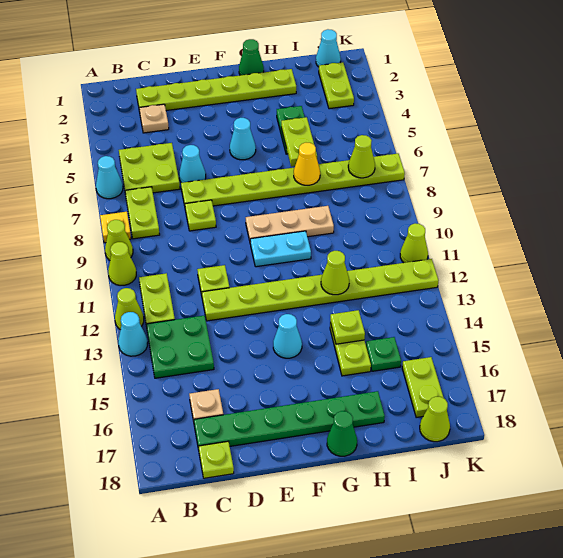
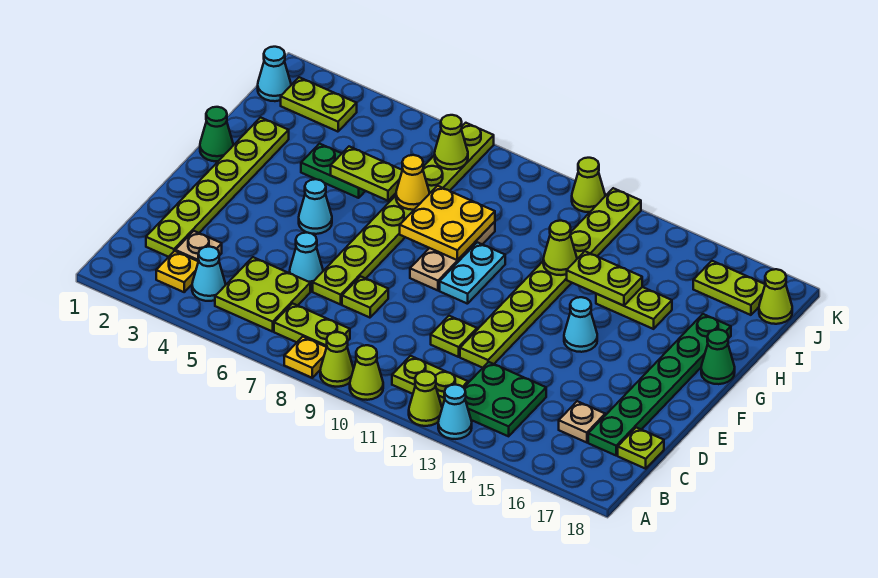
cyan cone A6 level 1 -> cyan cone B4 level 1
none -> yellow plate B3 level 1
none -> yellow plate G8:H9 level 2
lime plate H14 level 2 -> lime plate H13:H14 level 2
green plate I15 level 1 -> none

